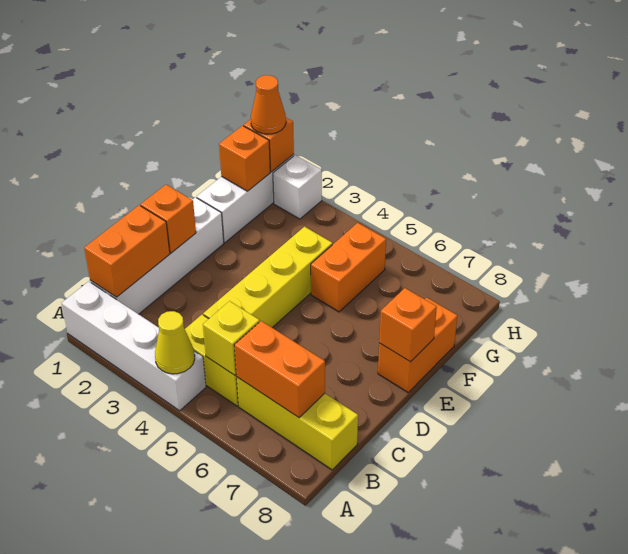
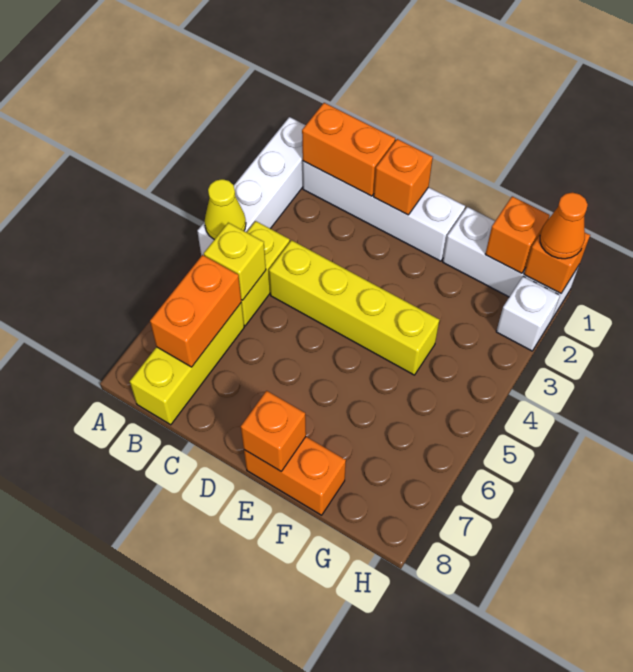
orange brick F5:G5 level 1 -> none

